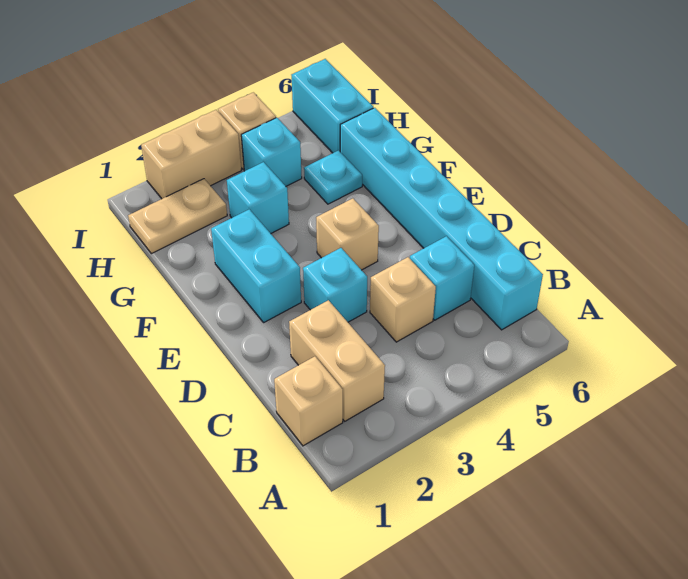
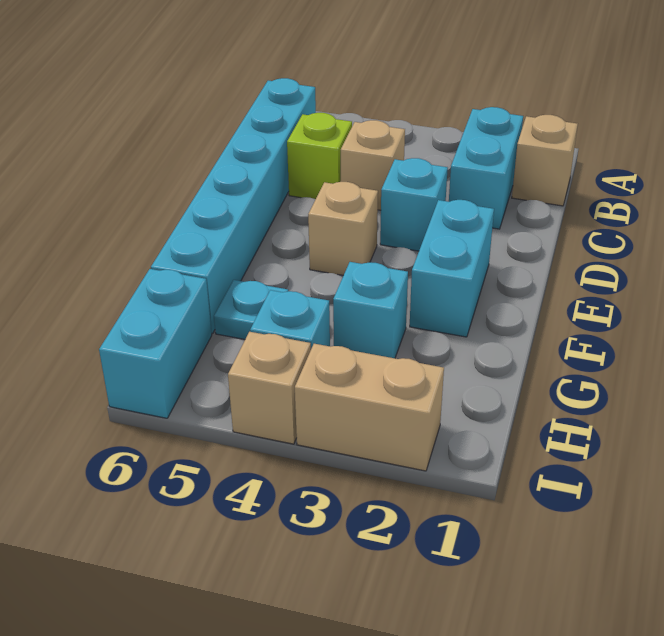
tan brick B2:C2 level 1 -> cyan brick B2:C2 level 1
cyan brick C5 level 1 -> lime brick C5 level 1
tan plate H1:H2 level 1 -> none

